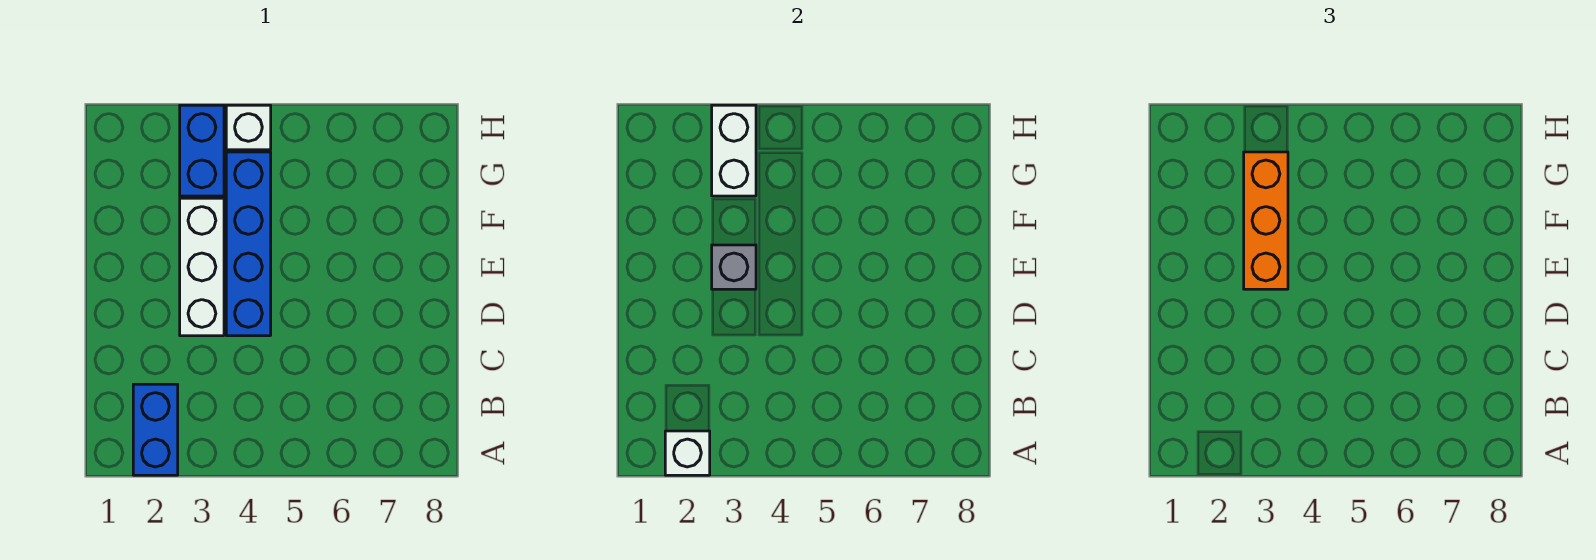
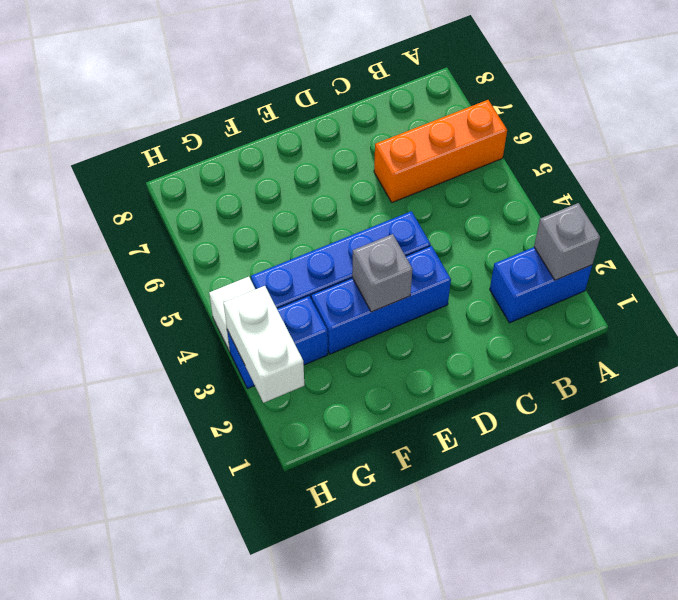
white brick A2 level 2 -> grey brick A2 level 2
white brick D3:F3 level 1 -> blue brick D3:F3 level 1
orange brick E3:G3 level 3 -> orange brick A6:C6 level 1
white brick G3:H3 level 2 -> white brick H2:H3 level 2

